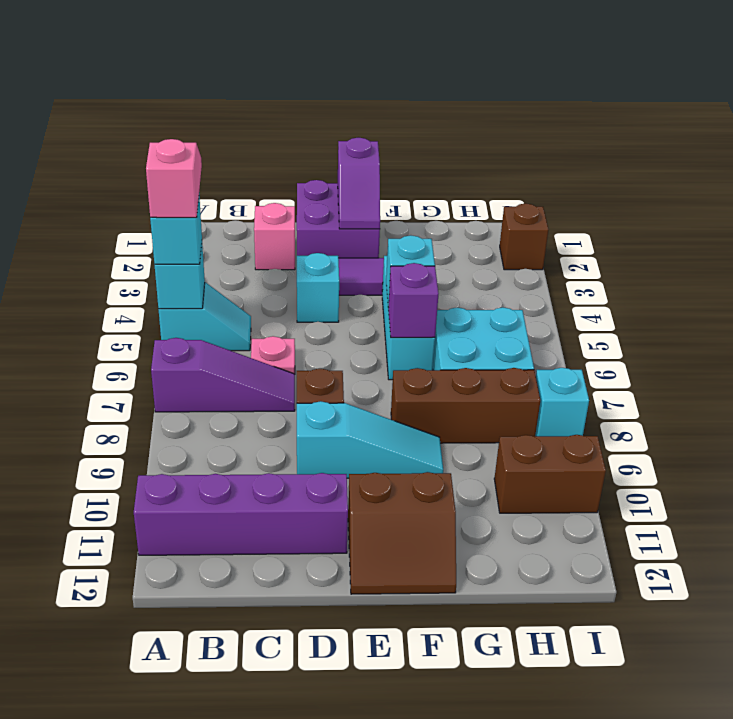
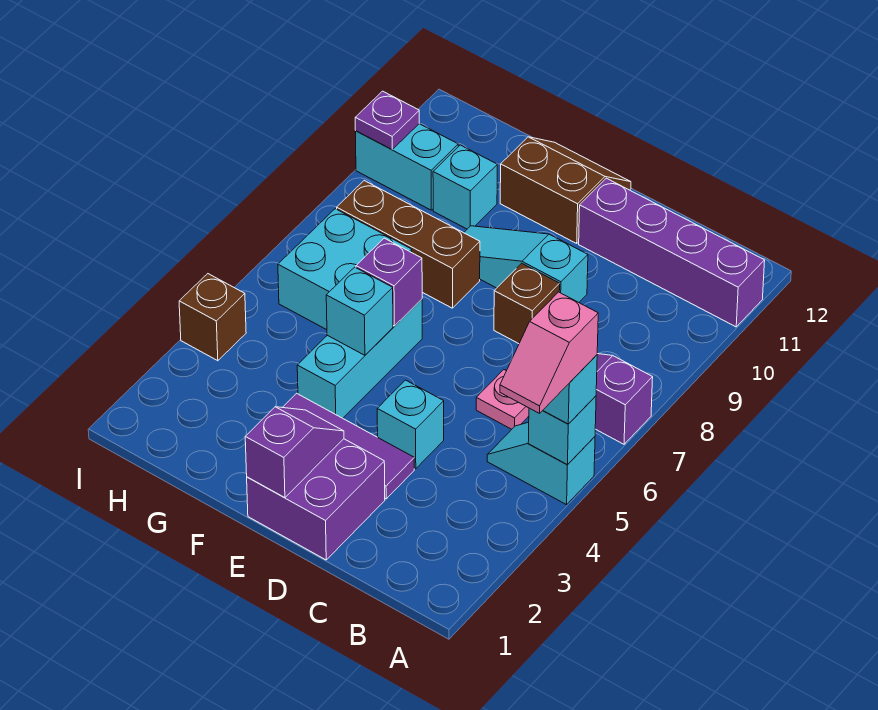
pink brick C2 level 1 -> none
brown brick H10:I10 level 1 -> cyan brick H10:I10 level 1
brown brick I2 level 1 -> brown brick I4 level 1
cyan brick I8 level 1 -> cyan brick G10 level 1
none -> purple plate I10 level 2

